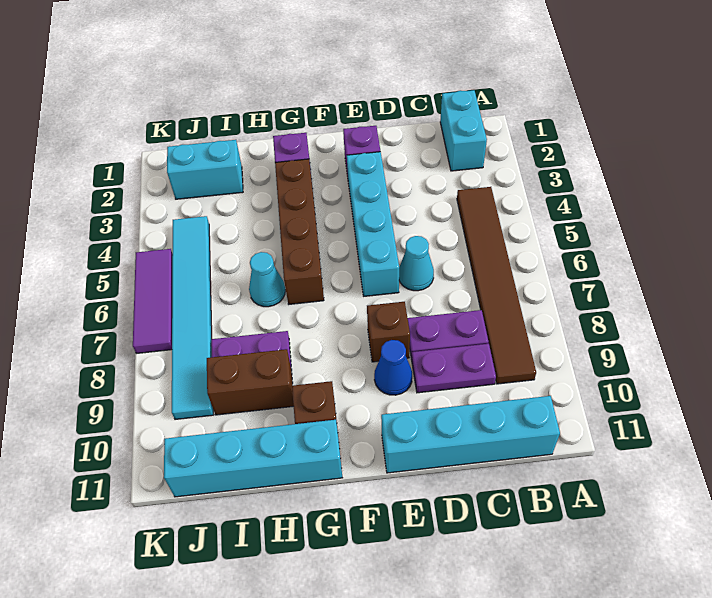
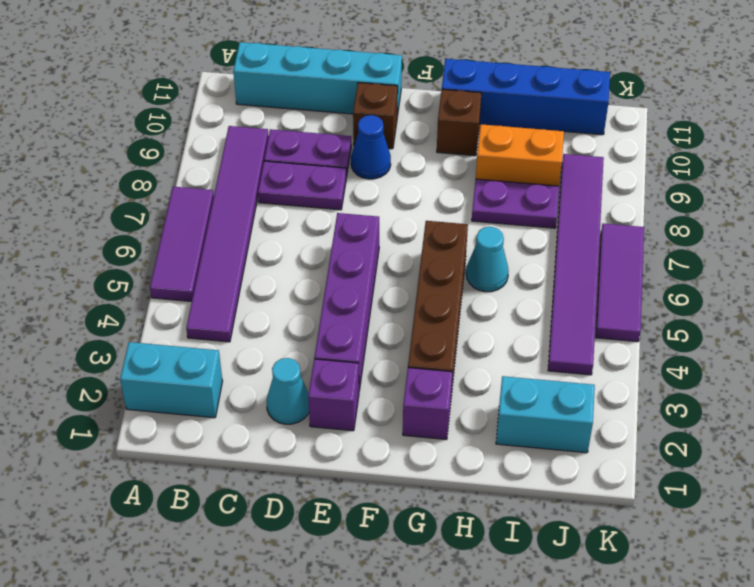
none -> purple tile A5:A7 level 1
cyan brick B1:B2 level 1 -> cyan brick A2:B2 level 1
brown tile B4:B9 level 1 -> purple tile B4:B9 level 1
cyan cone D6 level 1 -> cyan cone D2 level 1
cyan brick E3:E6 level 1 -> purple brick E3:E6 level 1
brown brick E8 level 1 -> brown brick E10 level 1
cyan brick G11:J11 level 1 -> blue brick G11:J11 level 1
brown brick H9:I9 level 1 -> orange brick H9:I9 level 1
cyan tile J4:J9 level 1 -> purple tile J4:J9 level 1

